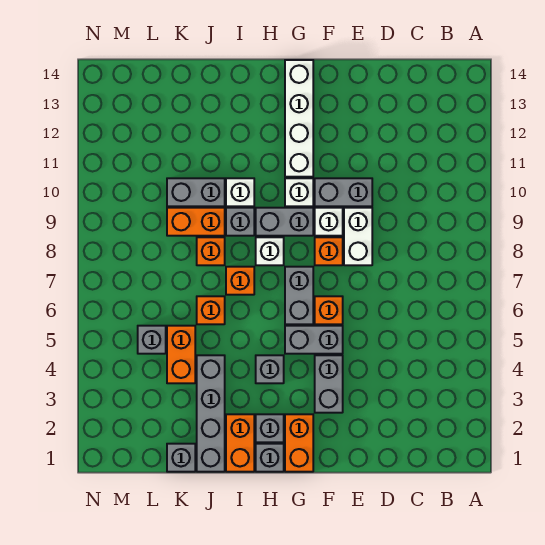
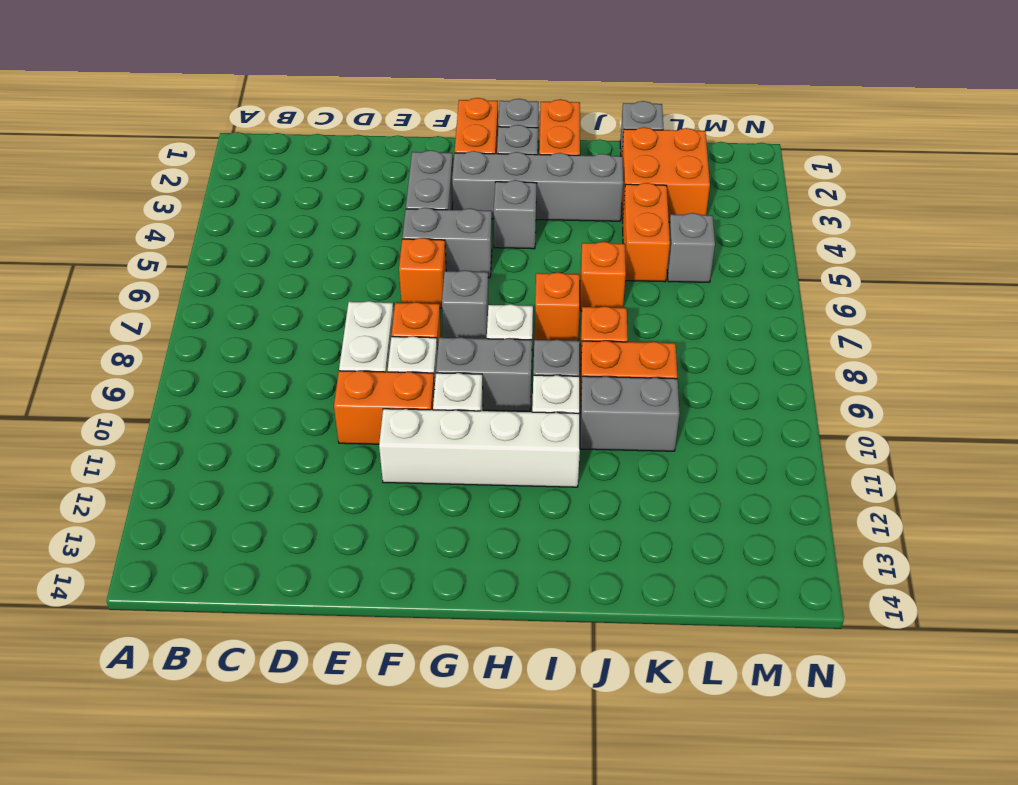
grey brick E10:F10 level 1 -> orange brick E10:F10 level 1
grey brick G6:G7 level 1 -> grey brick G7 level 1
white brick G11:G14 level 1 -> white brick F11:I11 level 1
grey brick J1:J4 level 1 -> grey brick G3:J3 level 1
none -> orange brick K2:L3 level 1

